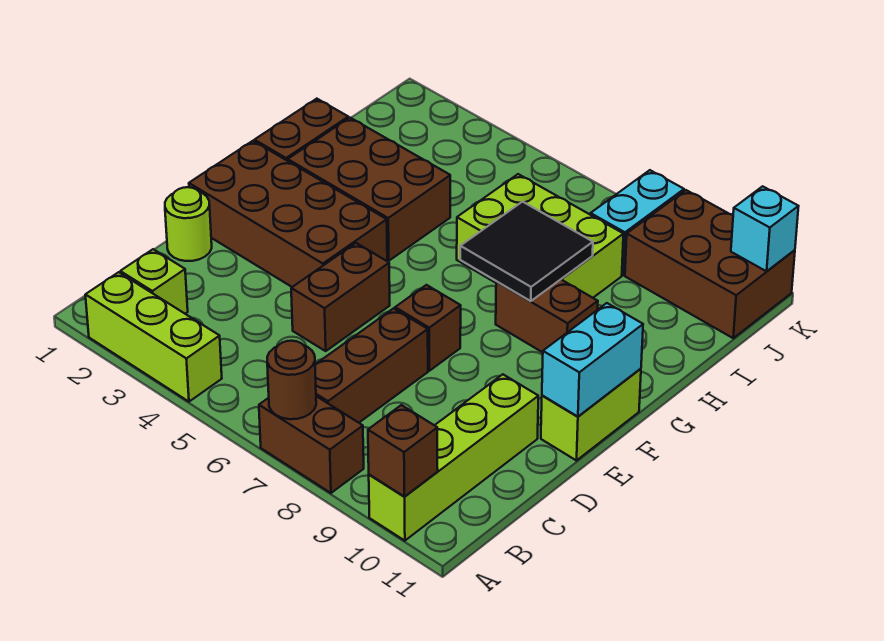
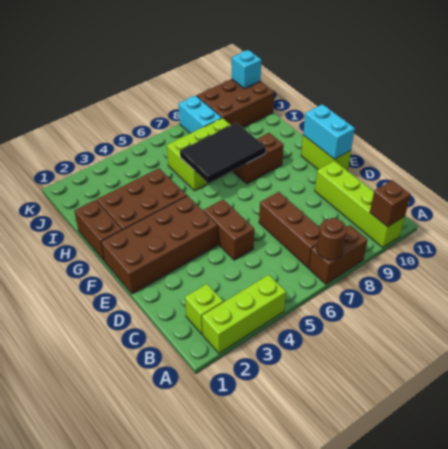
lime round brick D1 level 1 -> none
brown brick E7 level 1 -> none
black tile G7:H8 level 2 -> black tile G6:H8 level 2

